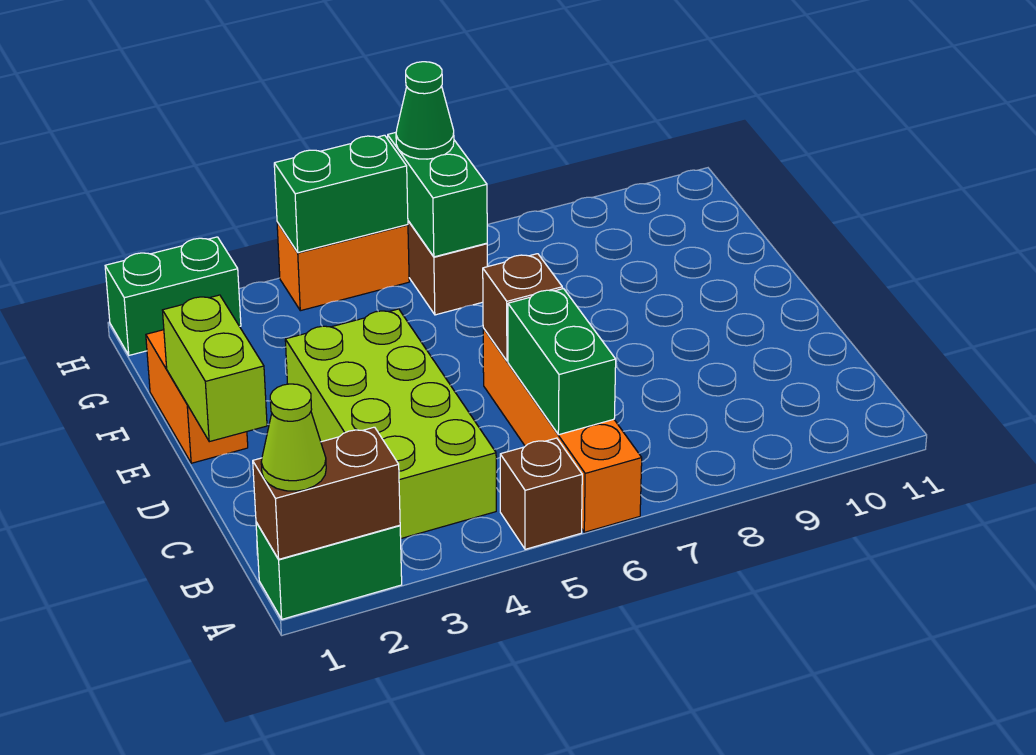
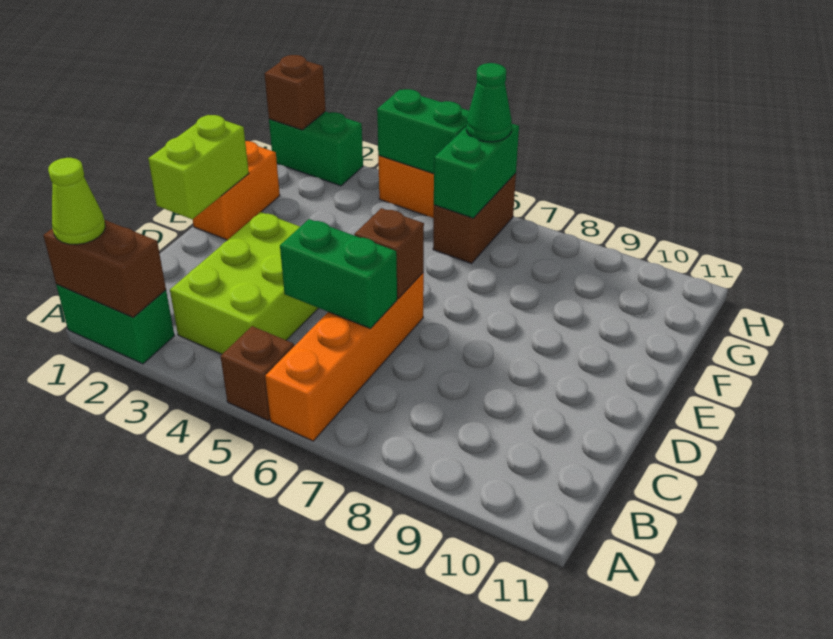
lime brick B3:E4 level 1 -> lime brick B3:D4 level 1
green brick B6:C6 level 2 -> green brick C5:C6 level 2
none -> brown brick H1 level 2

